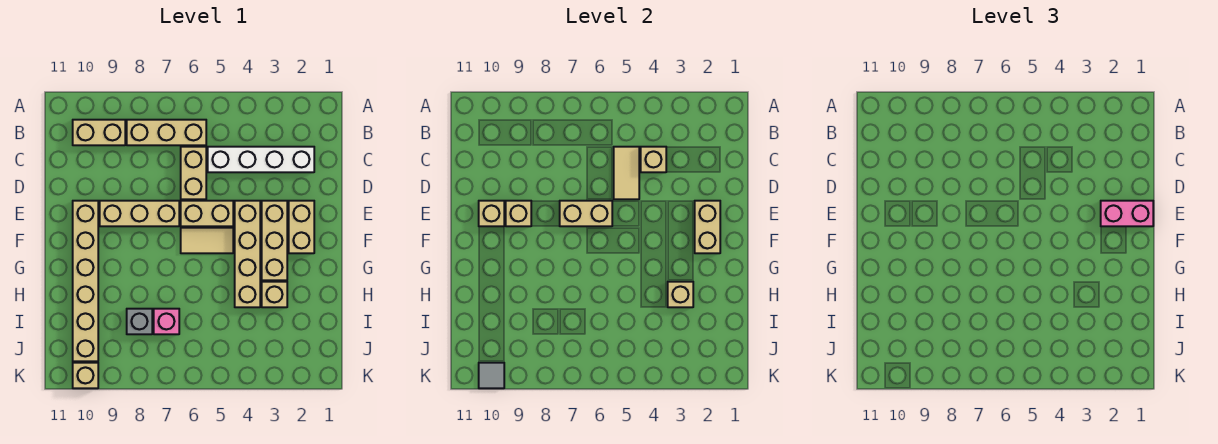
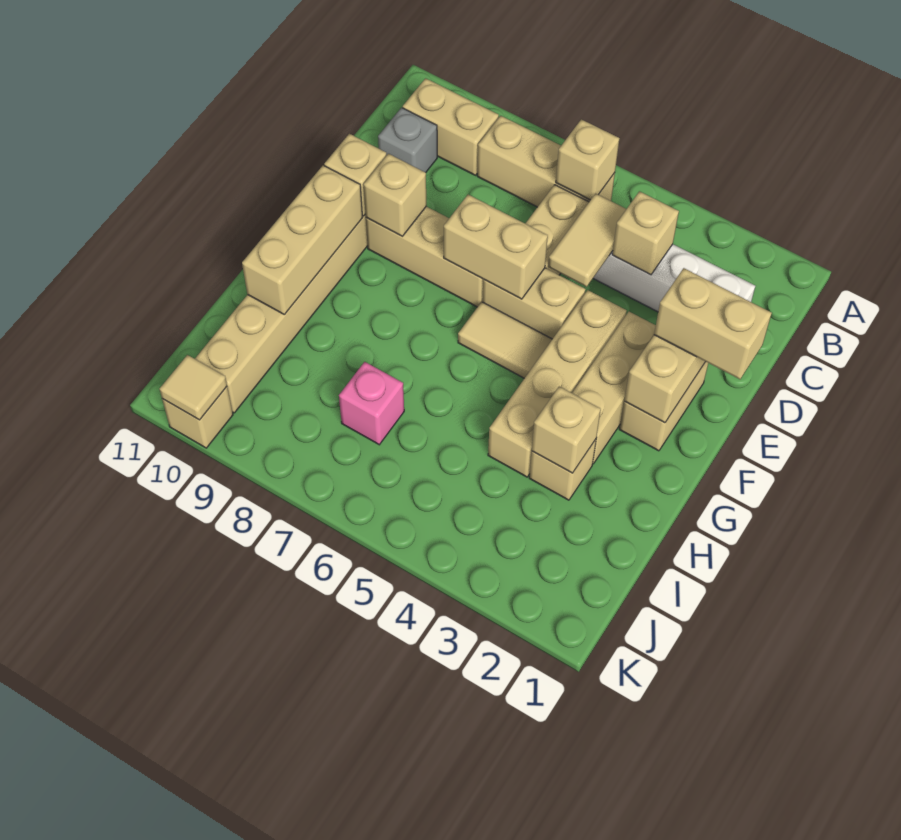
none -> tan brick B6 level 2
pink brick E1:E2 level 3 -> tan brick E1:E2 level 3
none -> tan brick F10:H10 level 2
grey brick I8 level 1 -> grey brick C10 level 1
grey tile K10 level 2 -> tan tile K10 level 2

